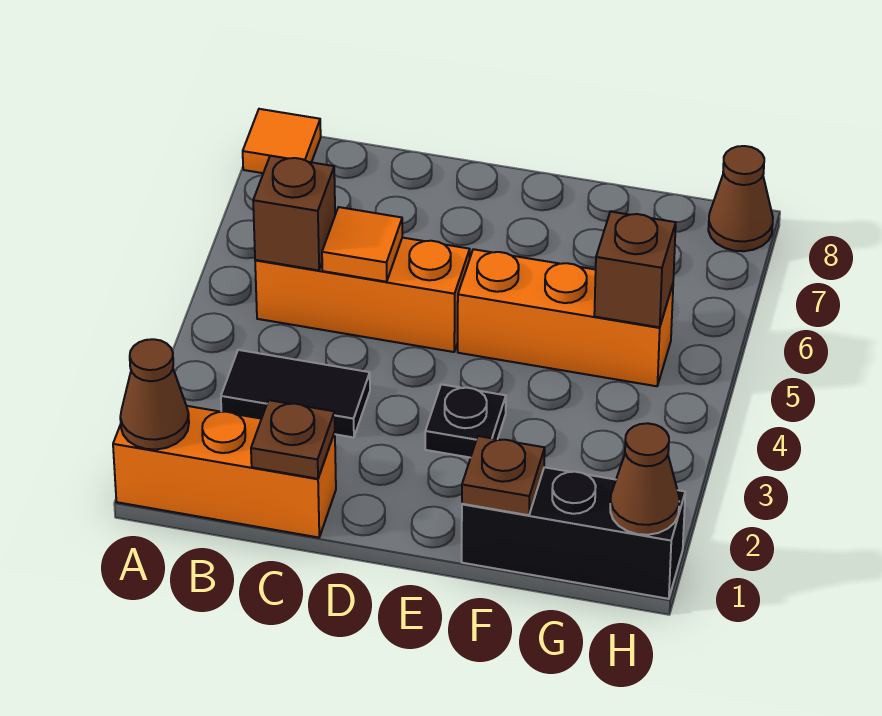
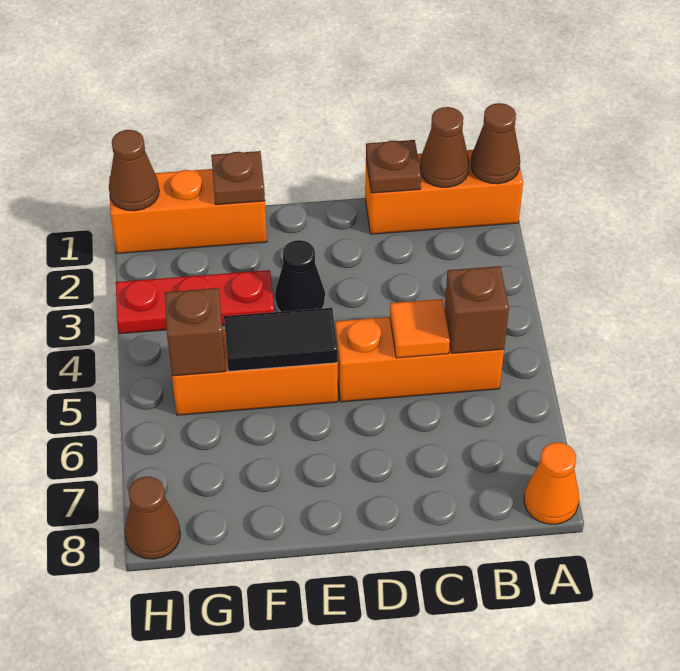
orange tile A8 level 1 -> orange cone A8 level 1
none -> brown cone B1 level 2
black tile B3:C3 level 1 -> black tile E5:F5 level 2
black plate E3 level 1 -> black cone E3 level 1
black brick F1:H1 level 1 -> orange brick F1:H1 level 1
none -> red plate F3:H3 level 1

